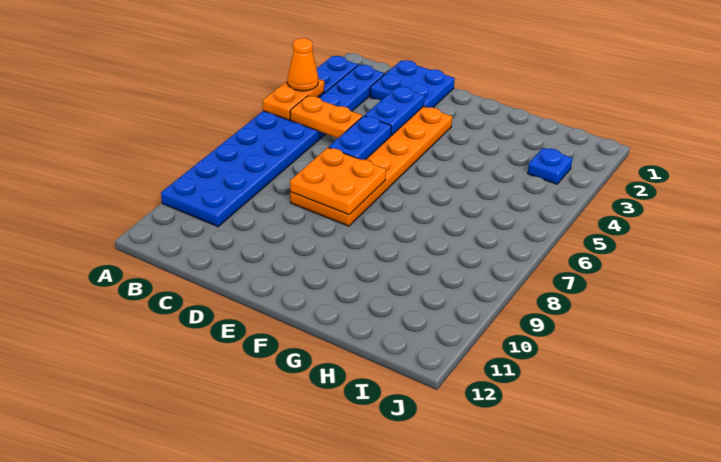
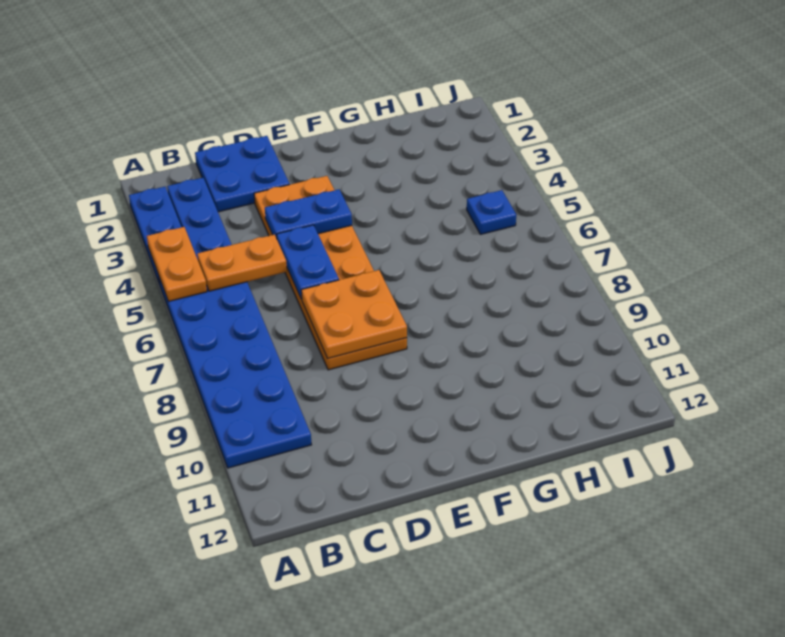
orange cone A4 level 3 -> none
blue plate D3:D4 level 2 -> blue plate D4:E4 level 2
blue plate I3 level 1 -> blue plate I5 level 1

